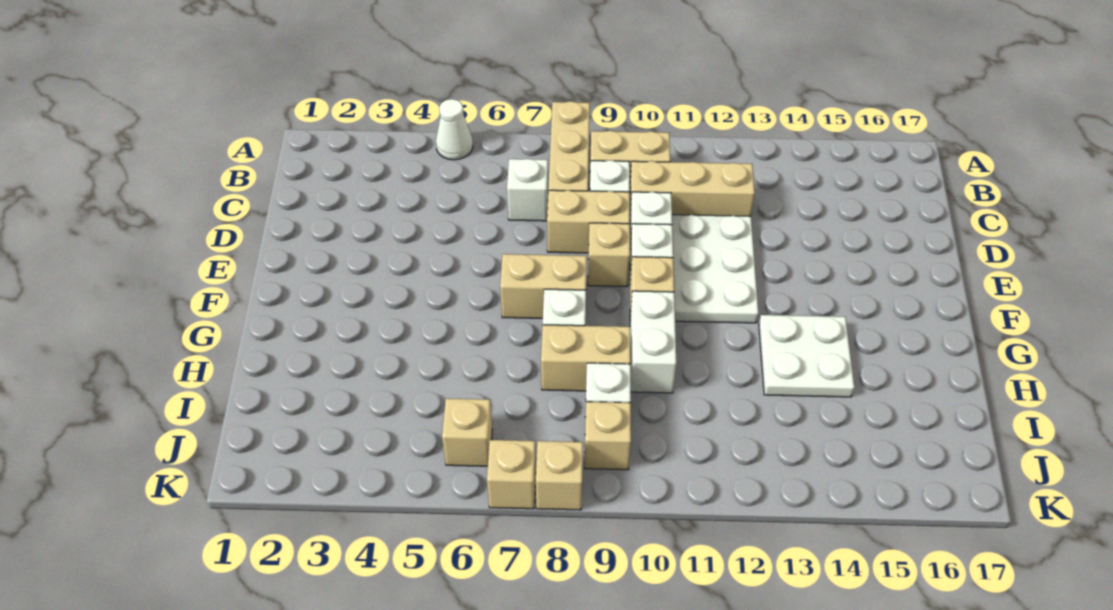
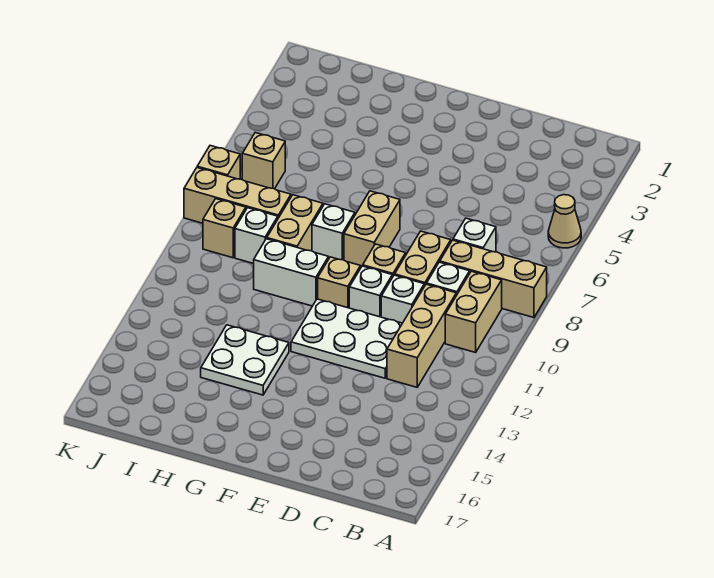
white cone A5 level 1 -> tan cone A5 level 1
tan brick K8 level 1 -> tan brick I8:K8 level 1

